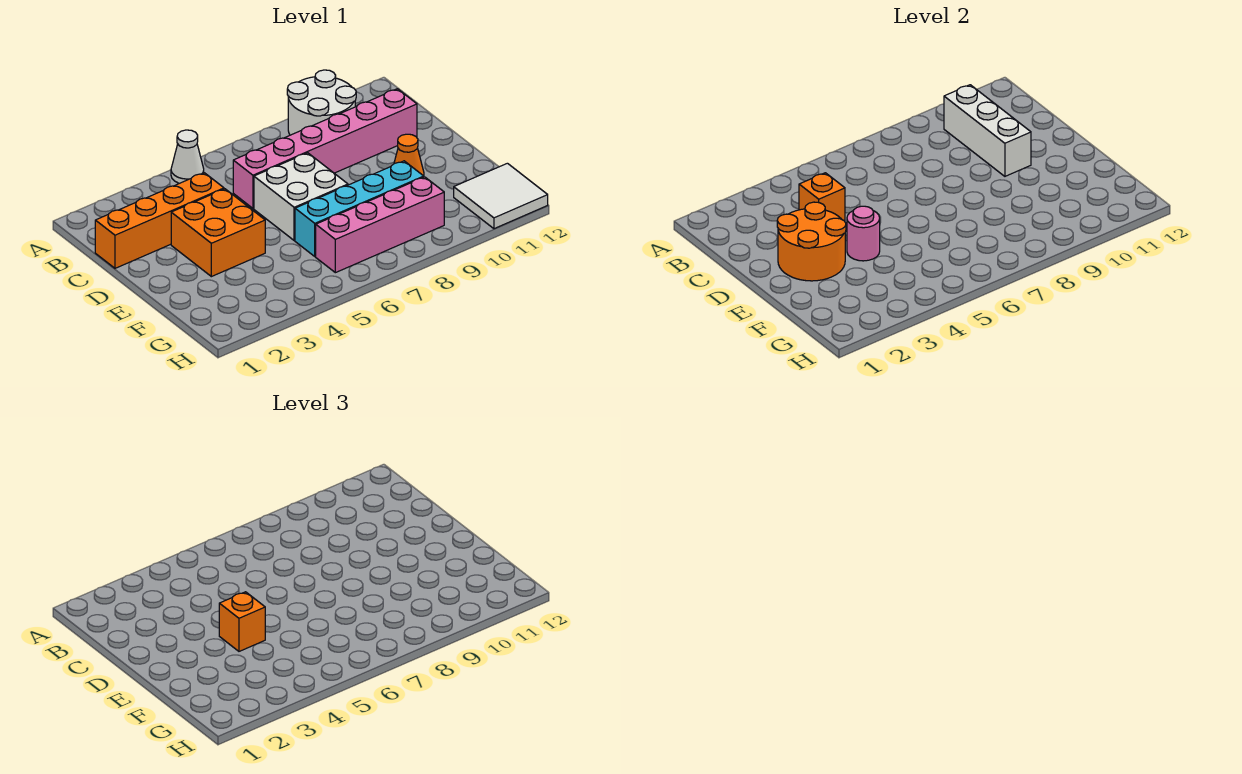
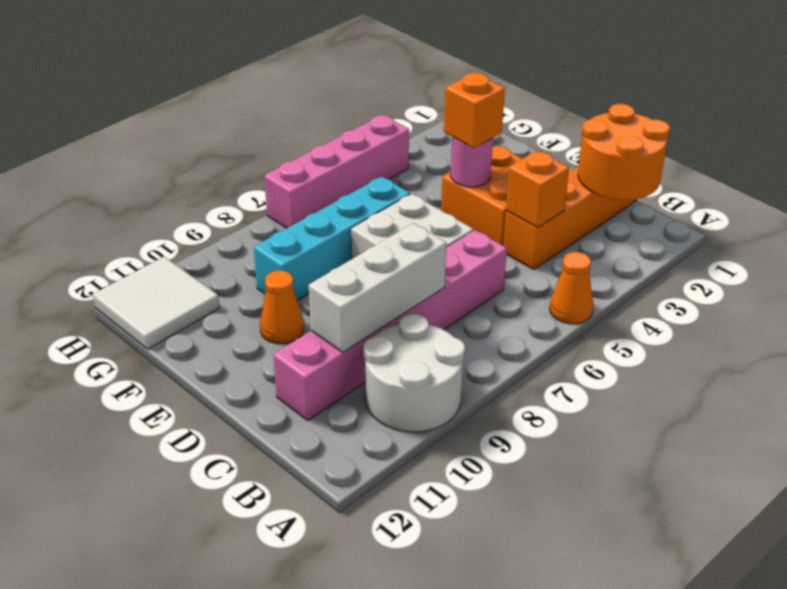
white cone A5 level 1 -> orange cone A5 level 1
white brick B10:D10 level 2 -> white brick C8:C10 level 2
orange round brick D2:E3 level 2 -> orange round brick B1:C2 level 2
pink brick G6:G9 level 1 -> pink brick H4:H7 level 1

